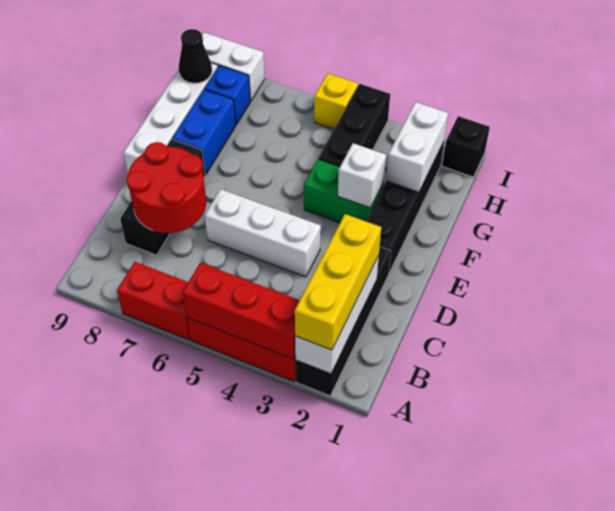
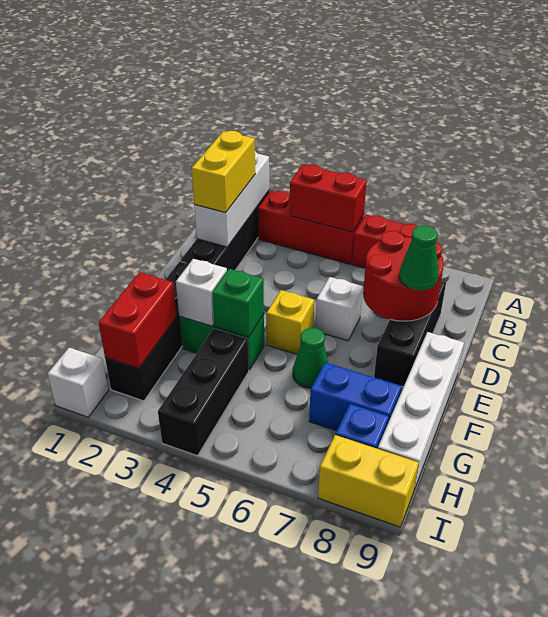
yellow brick A2:C2 level 3 -> yellow brick B2:C2 level 3
red brick A3:A5 level 2 -> red brick A4:A5 level 2
white brick D4:D6 level 1 -> white brick D6 level 1
none -> green cone D8 level 3
none -> green brick F4 level 2
none -> green cone F6 level 1
blue brick F8:G8 level 1 -> blue brick G7:G8 level 1
white brick G2:H2 level 2 -> red brick G2:H2 level 2
black cone H9 level 2 -> none
black brick I1 level 1 -> white brick I1 level 1
yellow brick I5 level 1 -> yellow brick E5 level 1
white brick I8:I9 level 1 -> yellow brick I8:I9 level 1

